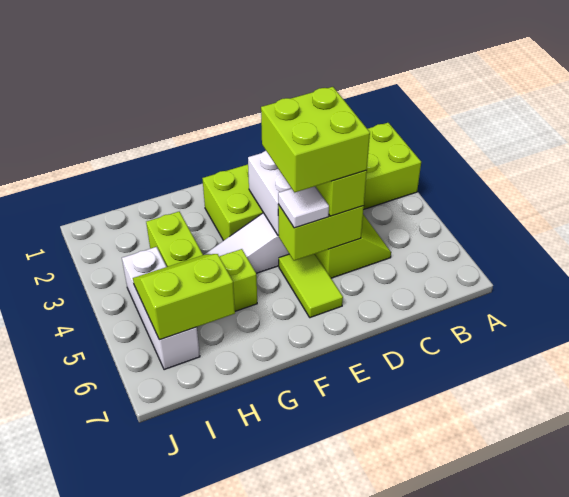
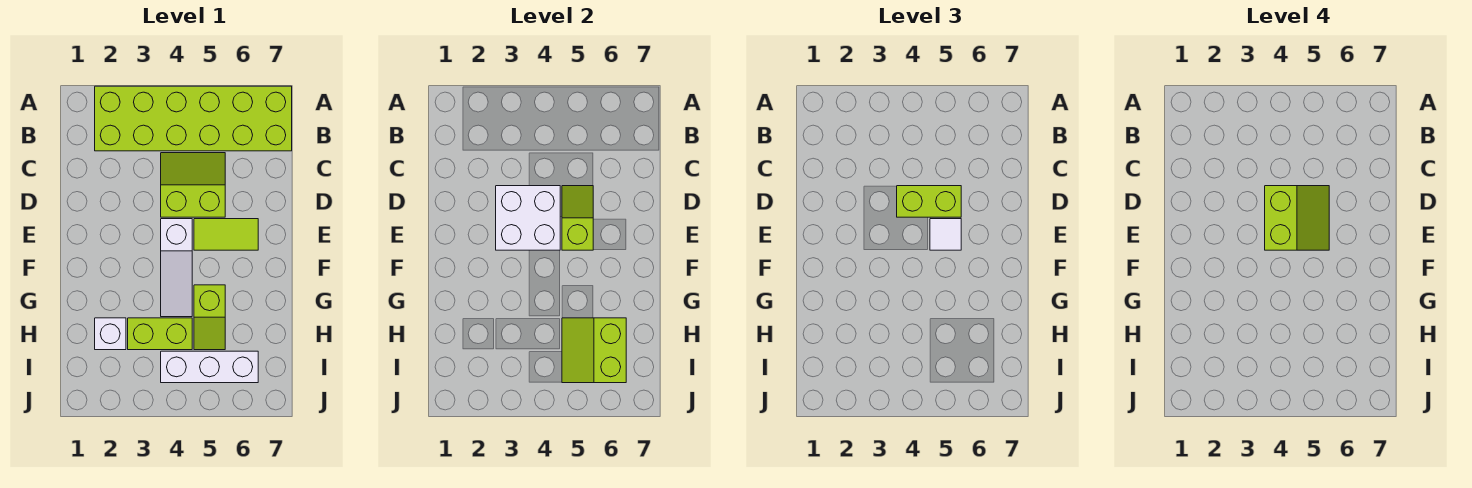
lime brick A2:F3 level 1 -> lime brick A2:B7 level 1
lime brick D4:E5 level 4 -> lime slope D4:E5 level 4 top 4
lime brick D5:E5 level 2 -> lime slope D5:E5 level 2 top E
none -> white brick H2 level 1

